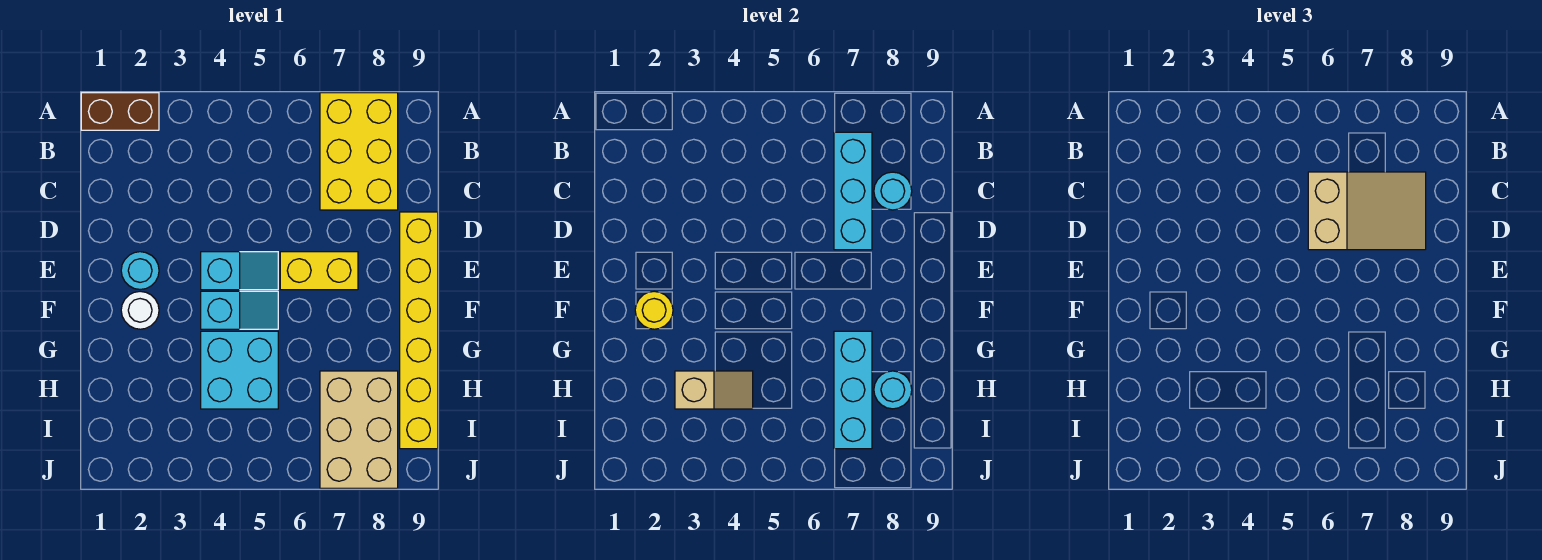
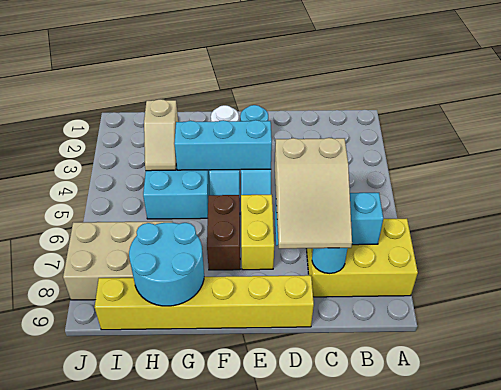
brown brick A1:A2 level 1 -> brown brick F6:F7 level 1
yellow round brick F2 level 2 -> none
cyan brick G7:I7 level 2 -> cyan brick E4:G4 level 2
cyan round brick H8 level 2 -> cyan round brick G8:H9 level 2

